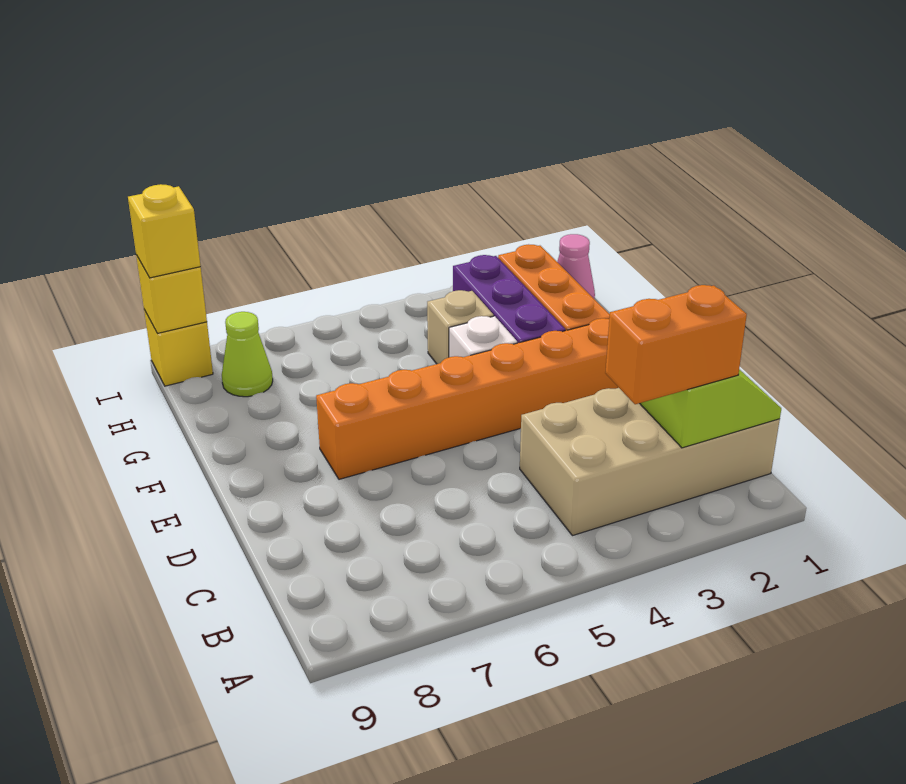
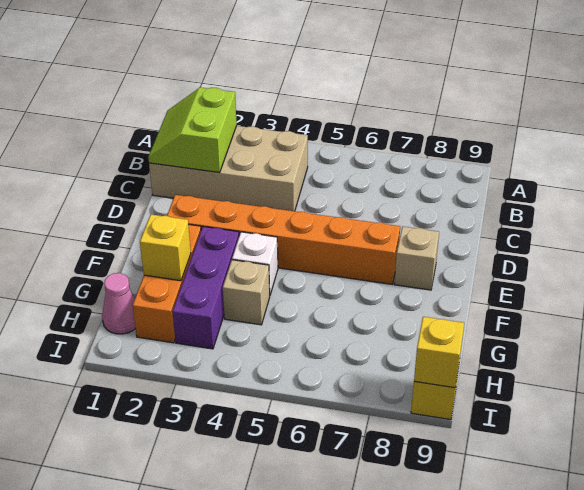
orange brick B2:B3 level 3 -> none
none -> tan brick E8 level 1
lime cone H8 level 1 -> none
yellow brick I9 level 3 -> yellow brick G2 level 2

